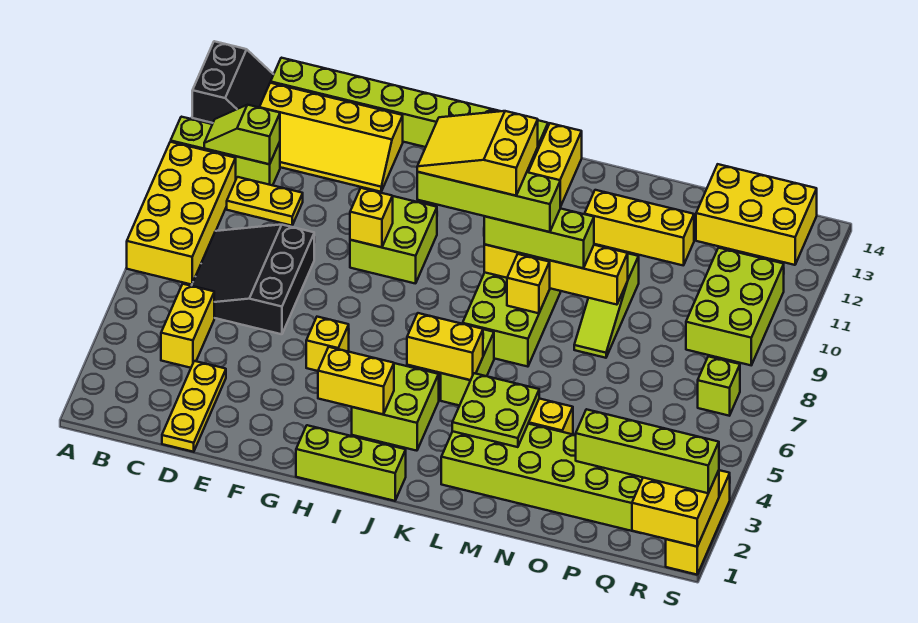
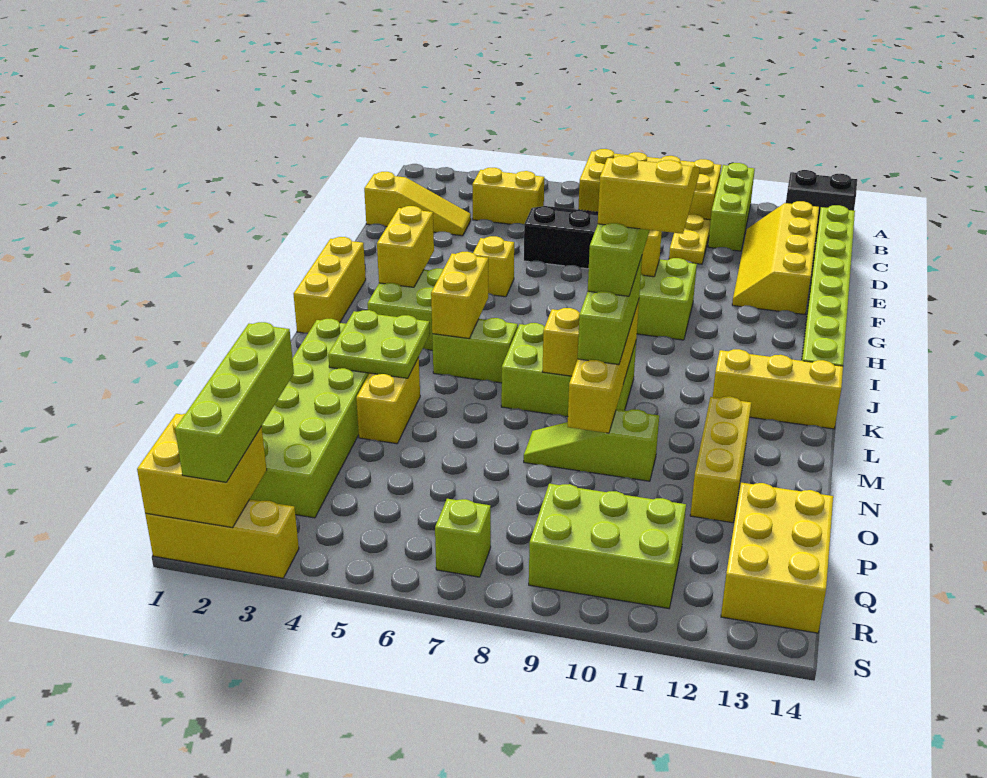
lime slope B11:C11 level 2 top C -> none
yellow plate D1:D3 level 1 -> yellow slope D1:D3 level 1 top 1
lime brick H1:J1 level 1 -> yellow brick H1:J1 level 1

